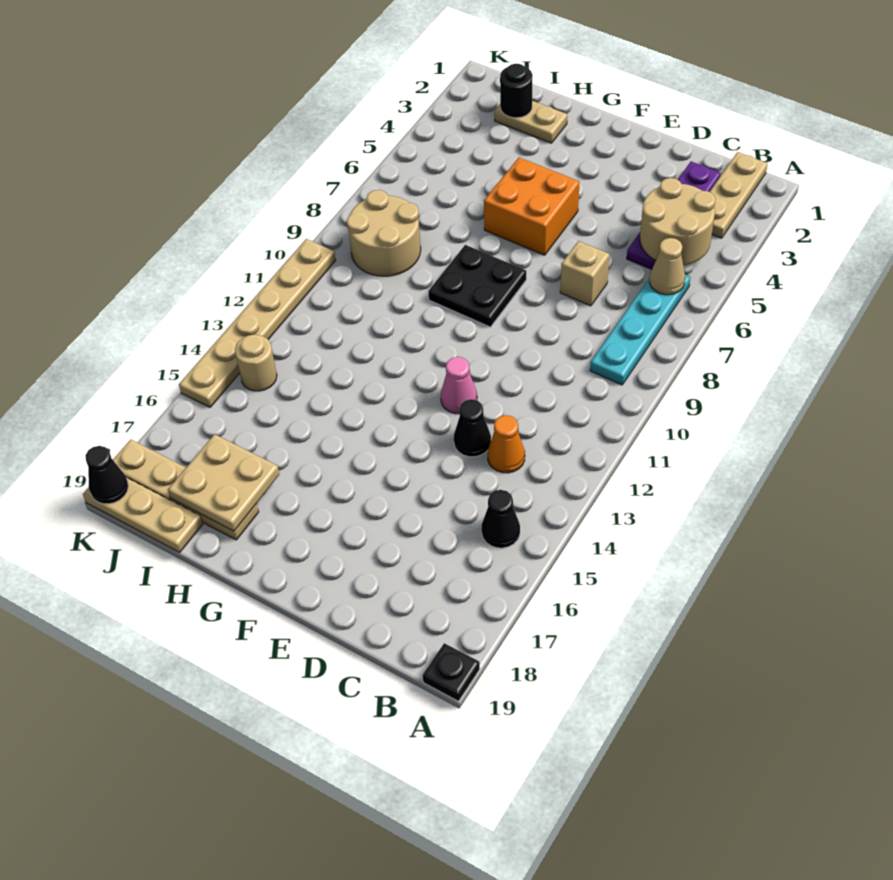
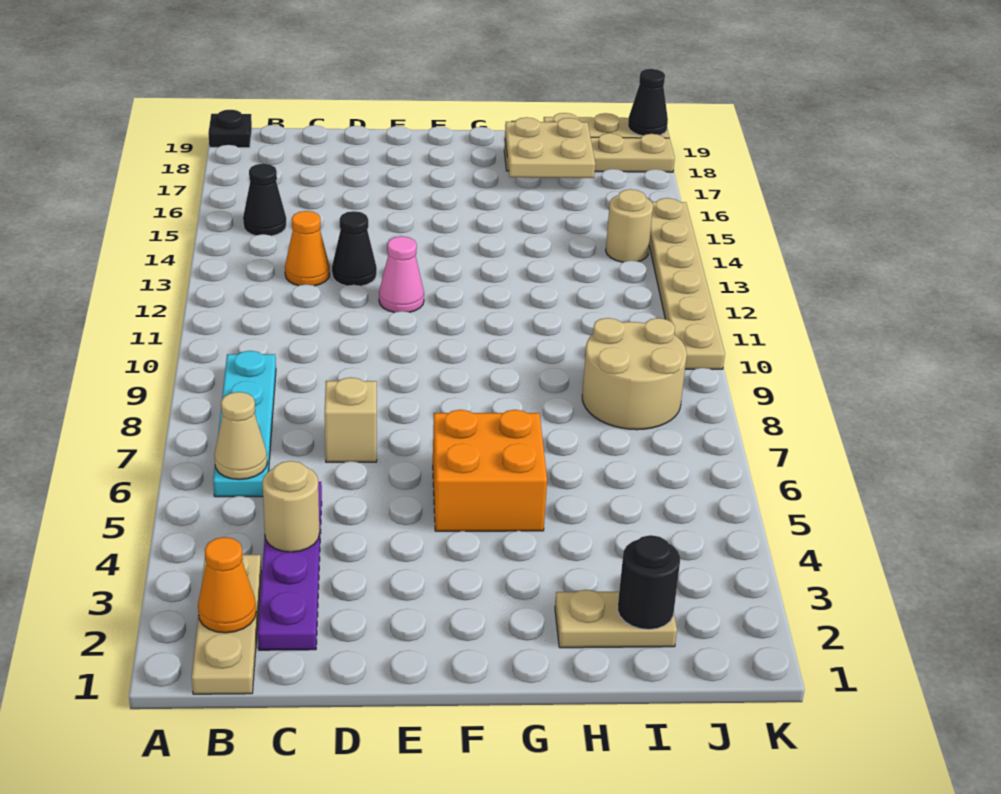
none -> orange cone B2 level 2
tan round brick B4:C5 level 2 -> tan round brick C4 level 2
black plate F8:G9 level 1 -> none

